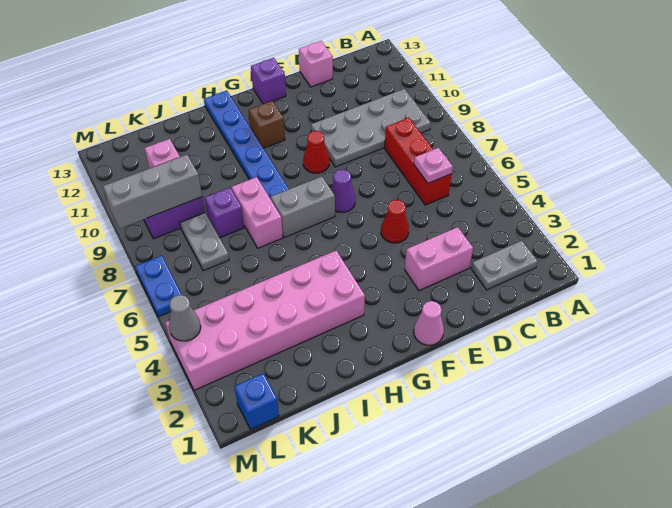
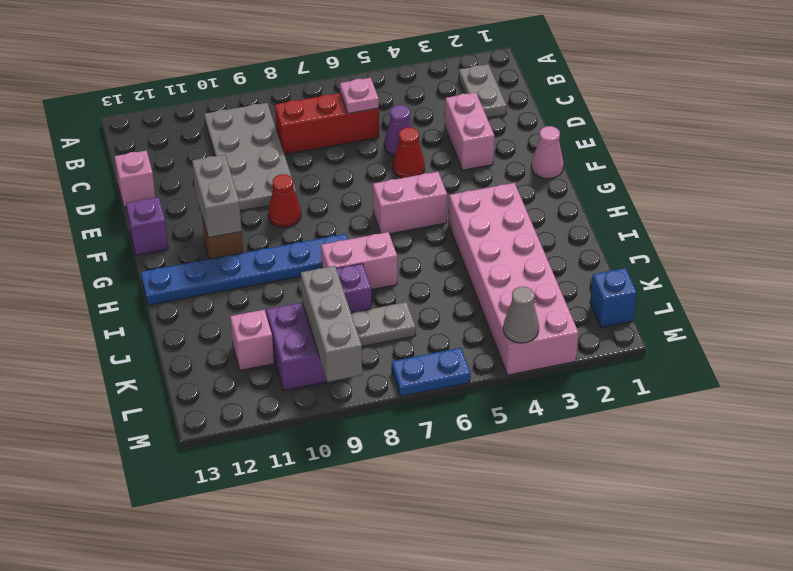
purple cone F7 level 1 -> purple cone D5 level 1
none -> pink brick G5:G6 level 1
grey brick G7:H7 level 1 -> grey brick F11:G11 level 2

